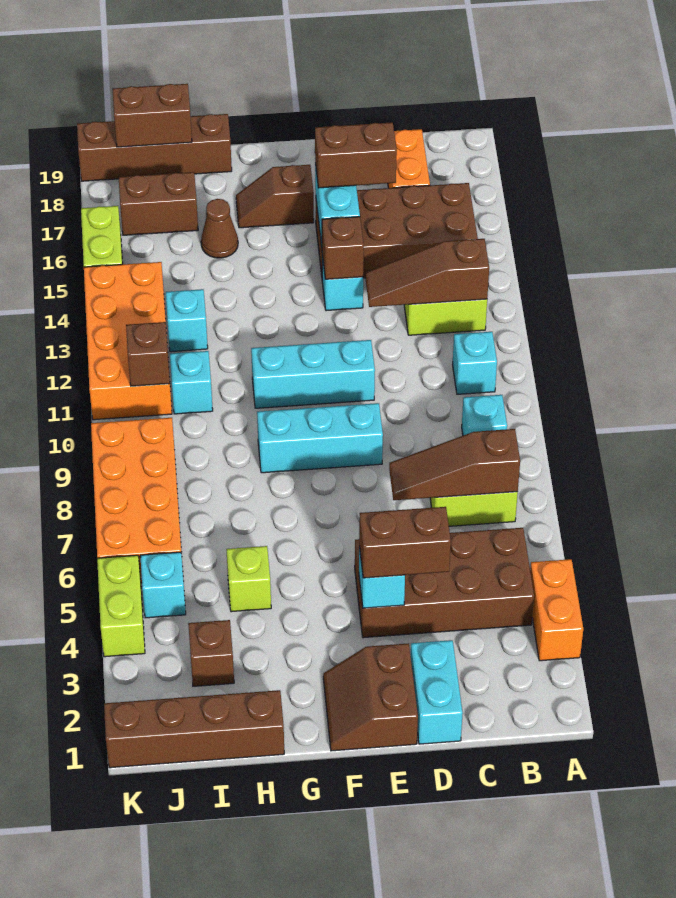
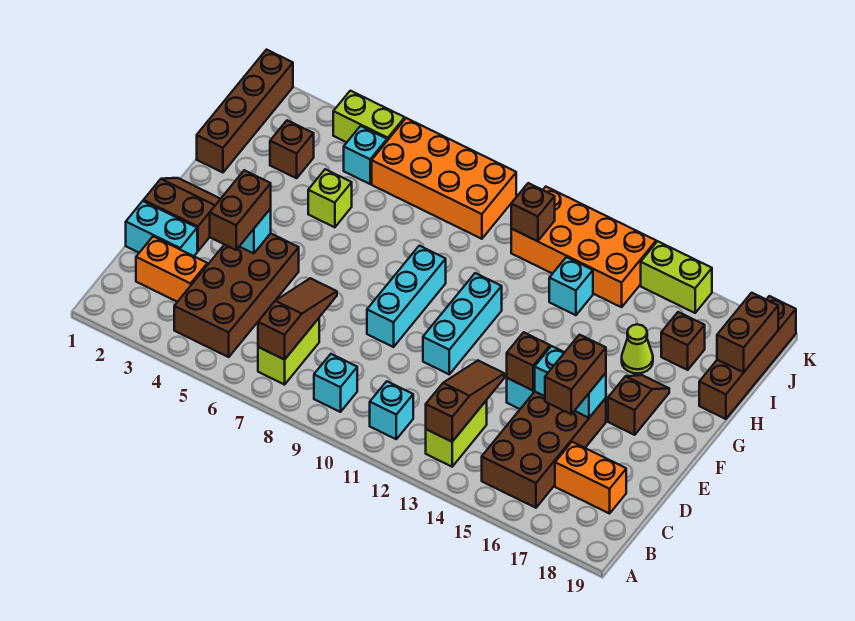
orange brick A3:A4 level 1 -> orange brick C2:C3 level 1
brown cone H16 level 1 -> lime cone H16 level 1
cyan brick I11 level 1 -> none
brown brick I17:J17 level 1 -> brown brick I17 level 1

